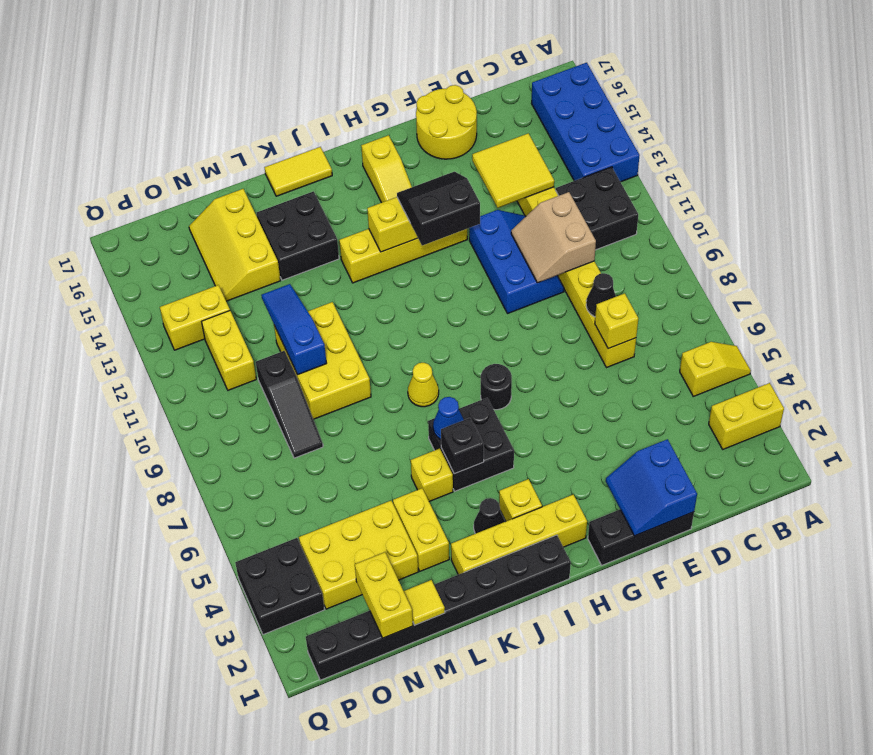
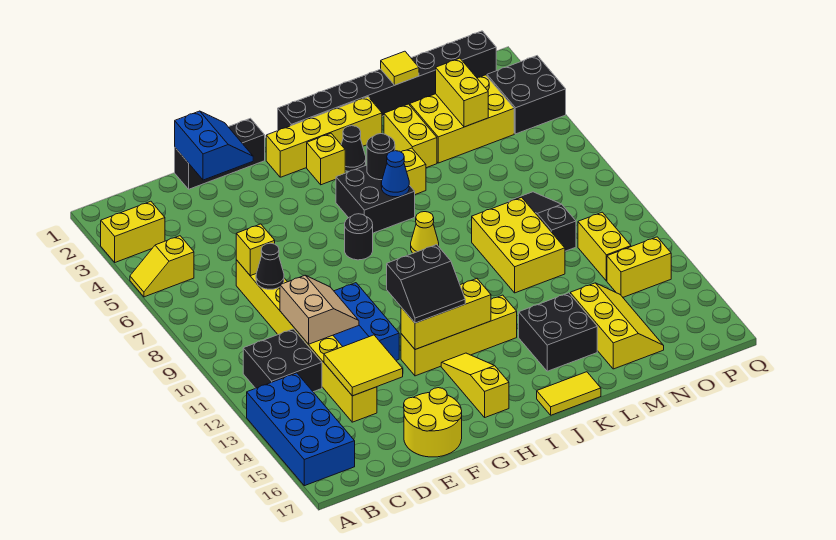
black brick J5 level 2 -> black round brick J5 level 2
blue slope M10:M12 level 2 top 10 -> none
yellow brick N1:N2 level 2 -> yellow brick N3:N4 level 2

